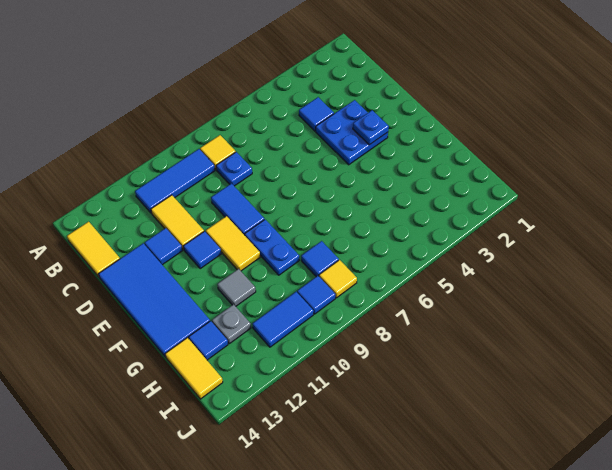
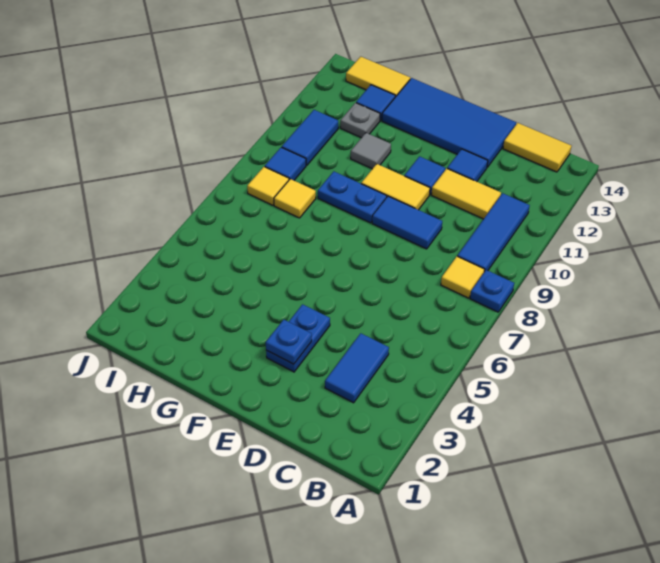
blue tile C4 level 1 -> blue tile C3:C4 level 1
blue plate C8 level 1 -> blue plate A8 level 1
blue plate D3:E4 level 1 -> blue plate E3:E4 level 1
blue tile H8 level 1 -> yellow tile H8 level 1

